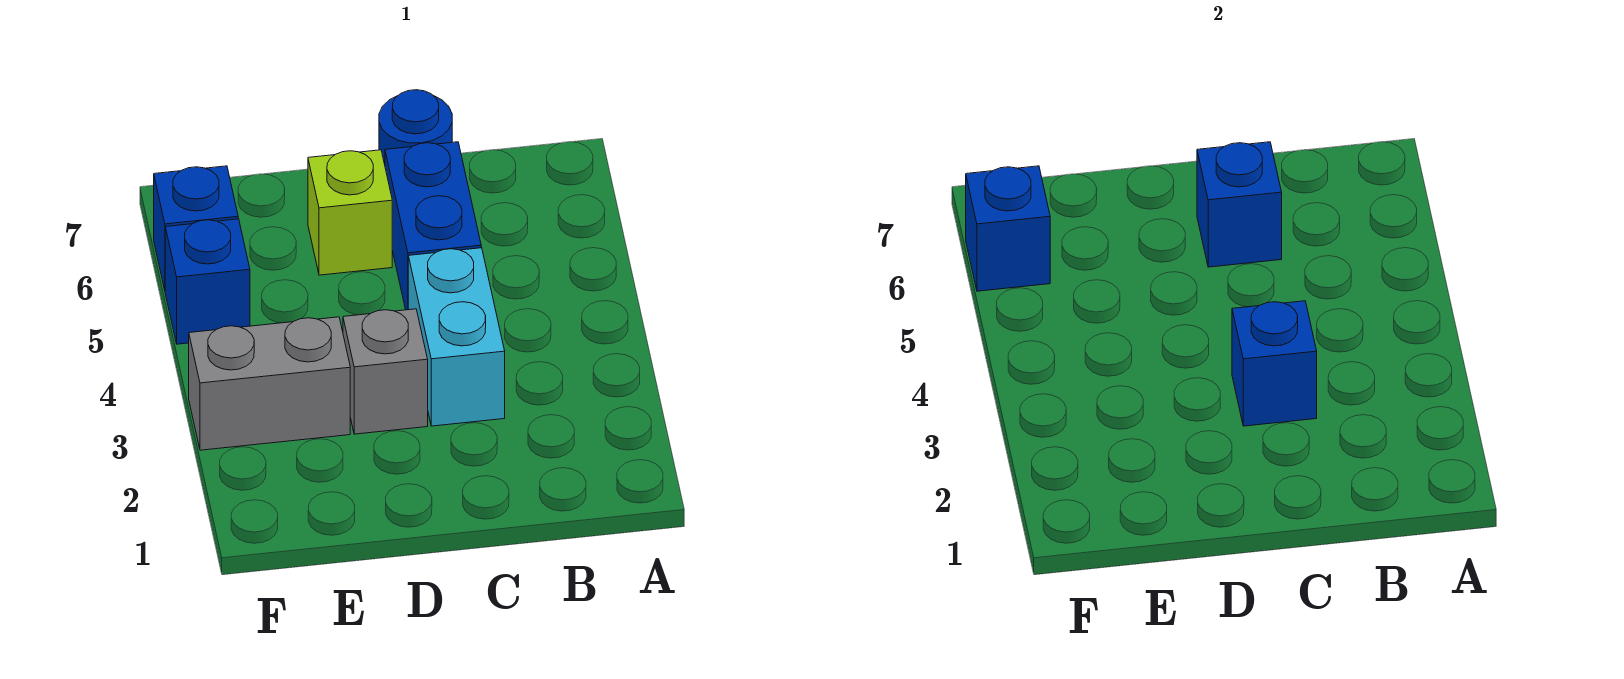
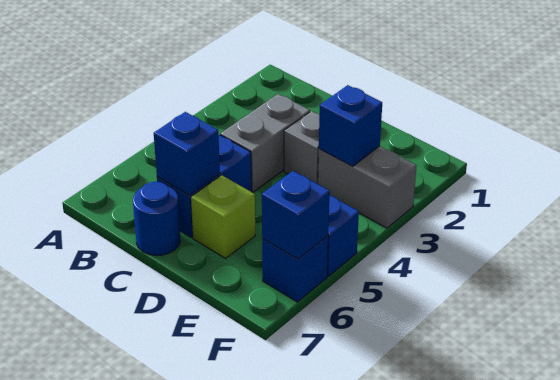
cyan brick C3:C4 level 1 -> grey brick C3:C4 level 1
blue brick C3 level 2 -> blue brick E3 level 2

